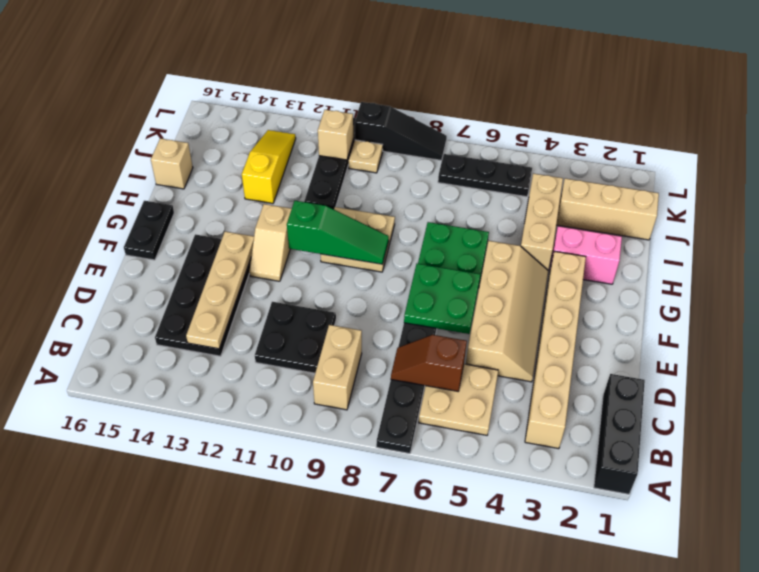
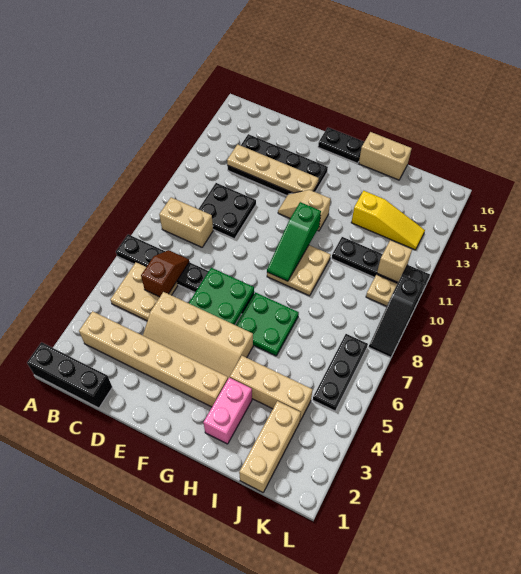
tan brick I16 level 1 -> tan brick H16:I16 level 1

